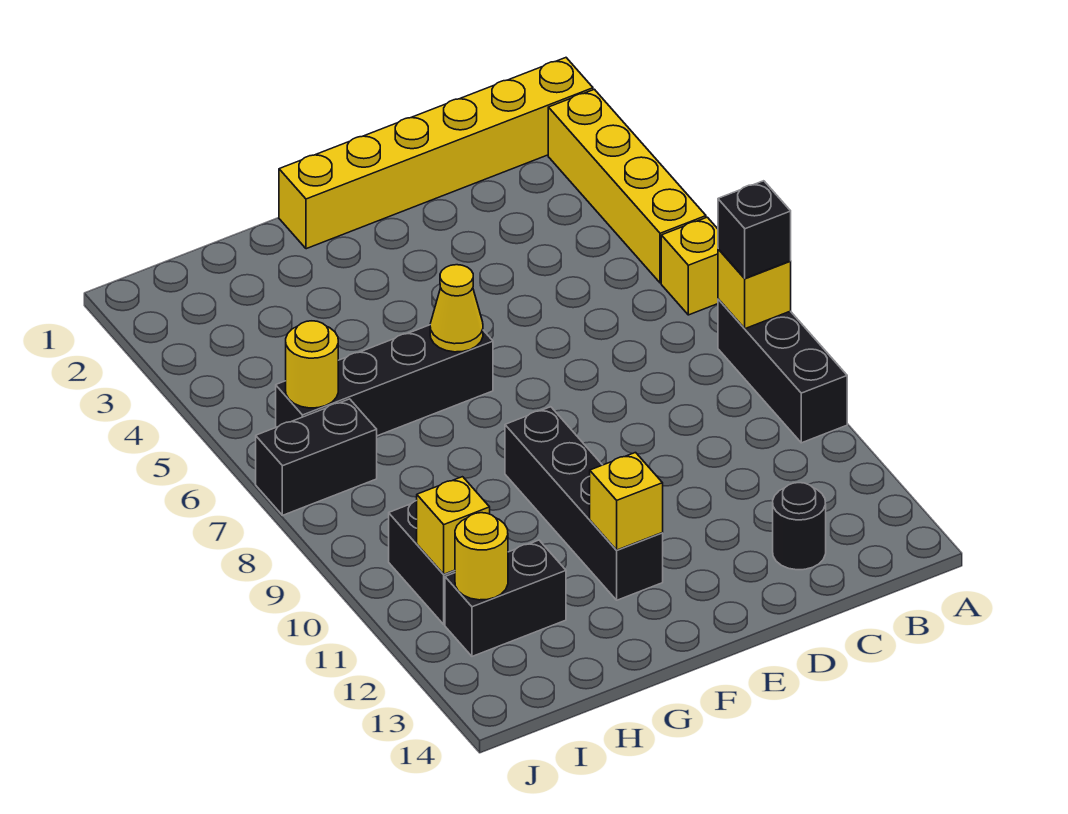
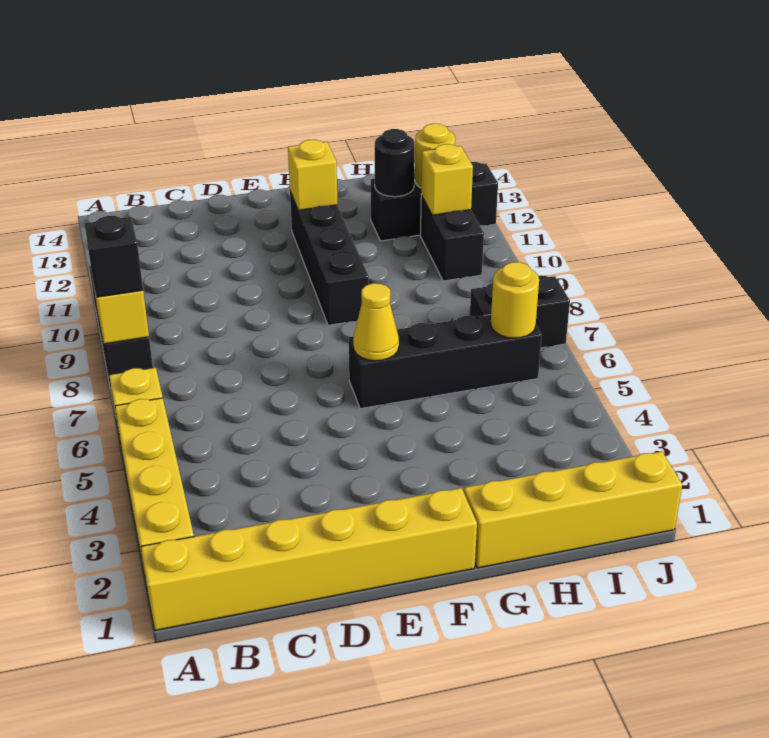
black round brick C13 level 1 -> black round brick H12 level 2
none -> yellow brick G1:J1 level 1
black brick H12:I12 level 1 -> black brick H12:J12 level 1

